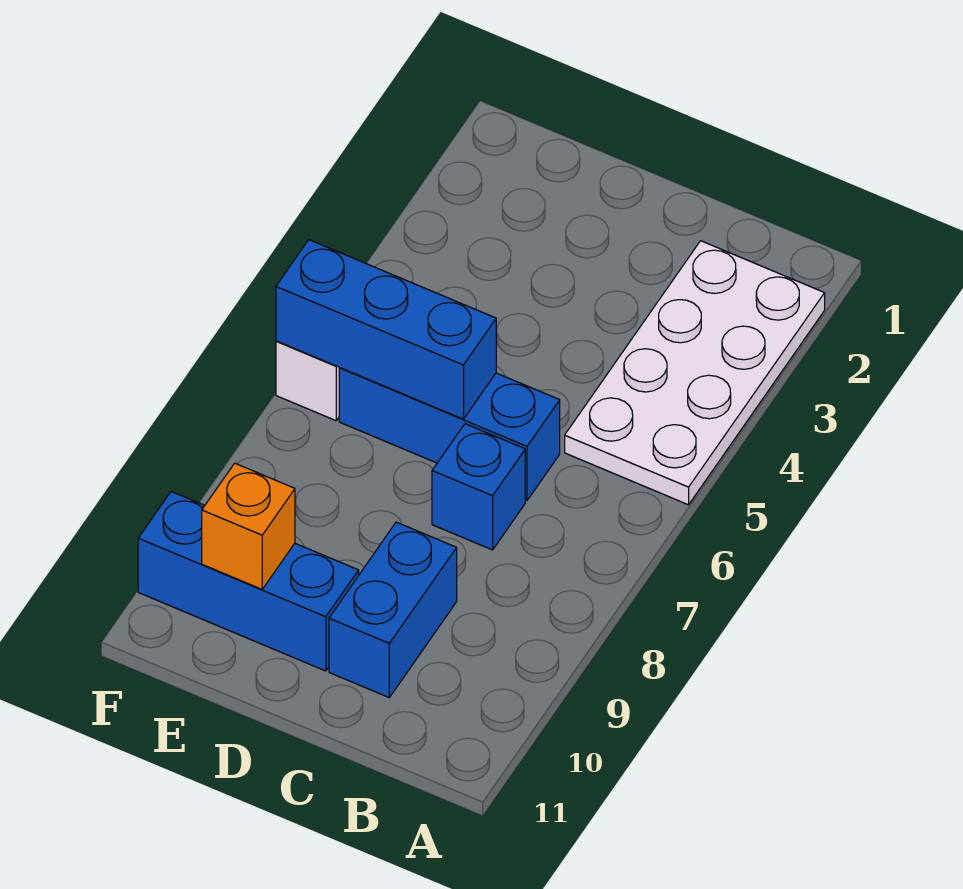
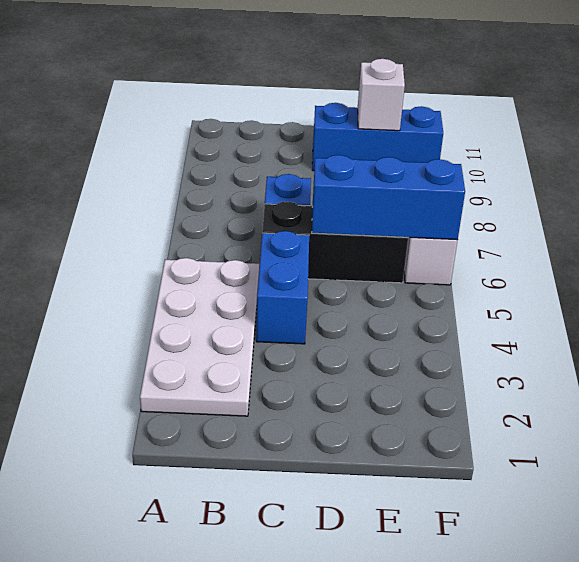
blue brick C6:E6 level 1 -> black brick C6:E6 level 1
blue brick C9:C10 level 1 -> blue brick C4:C5 level 1
orange brick E10 level 2 -> white brick E10 level 2

